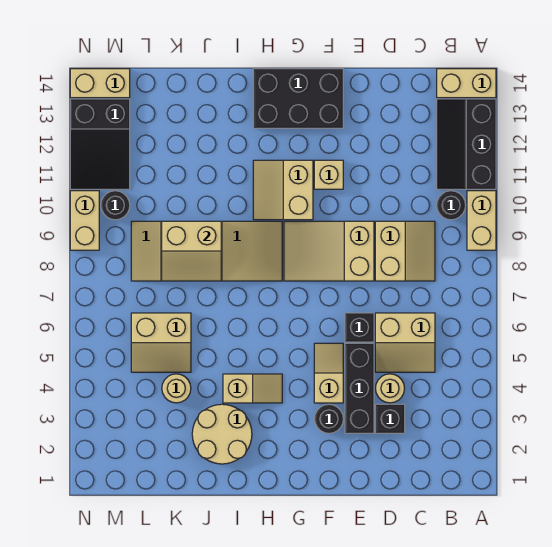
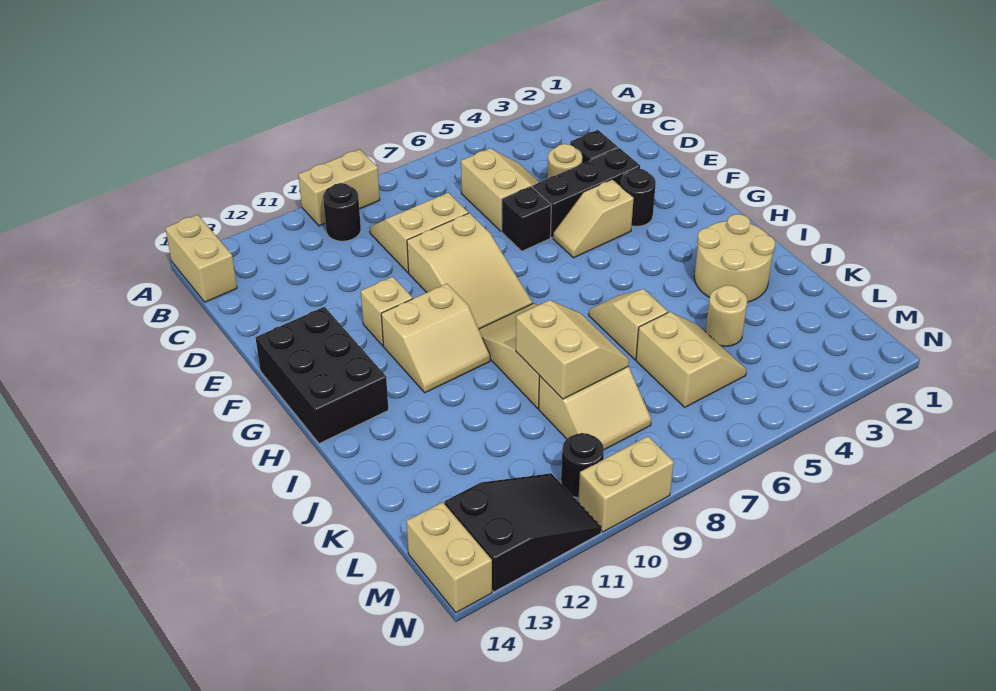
black slope A11:B13 level 1 top A -> none
tan slope H4:I4 level 1 top I -> tan slope I6:J6 level 1 top J

